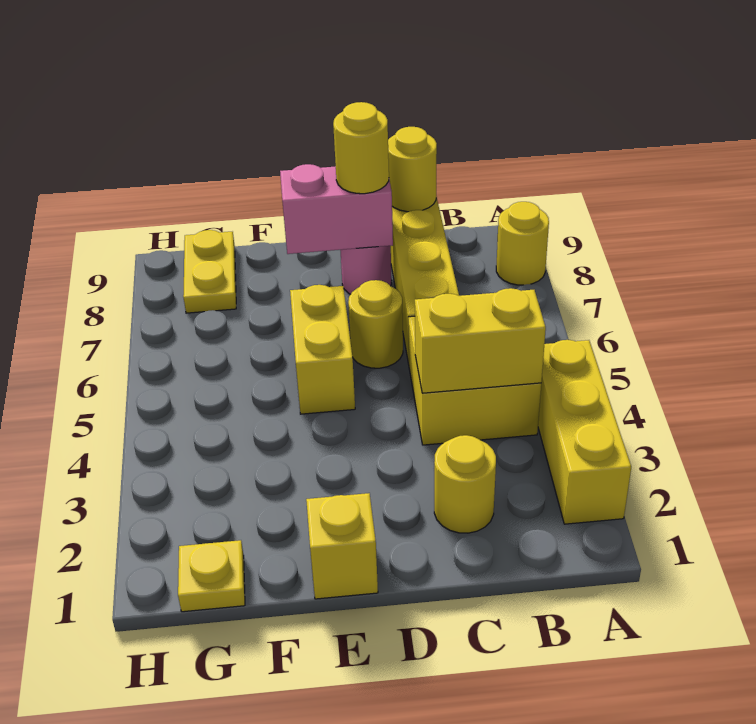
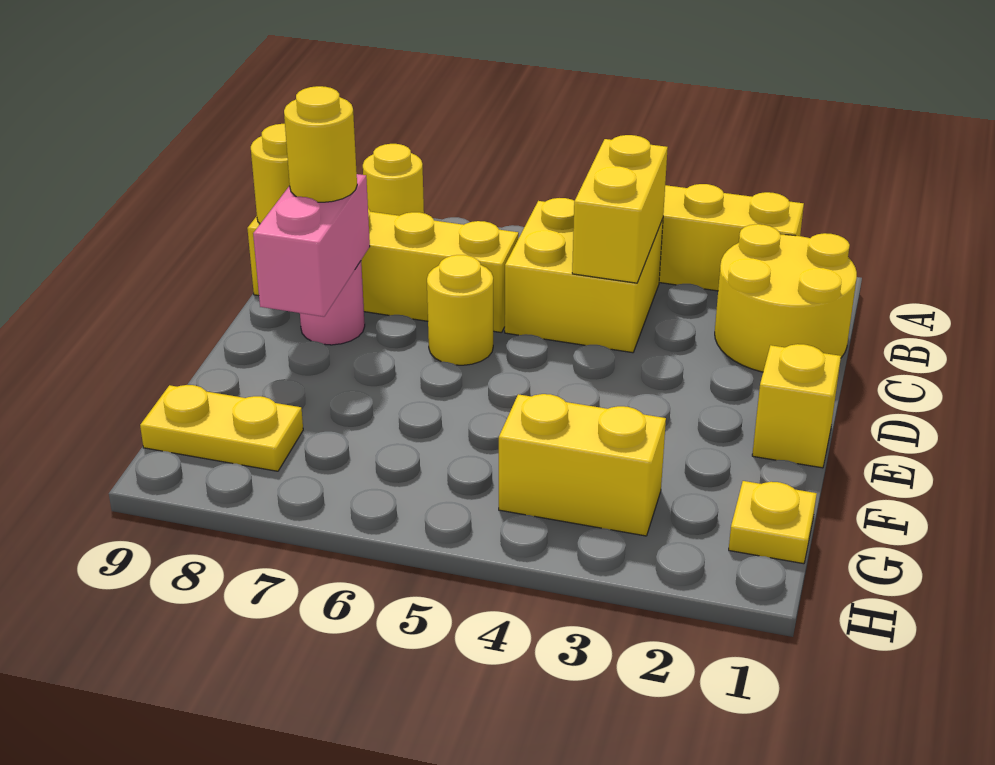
yellow round brick C2 level 1 -> yellow round brick B1:C2 level 1
yellow brick E5:E6 level 1 -> yellow brick G3:G4 level 1

